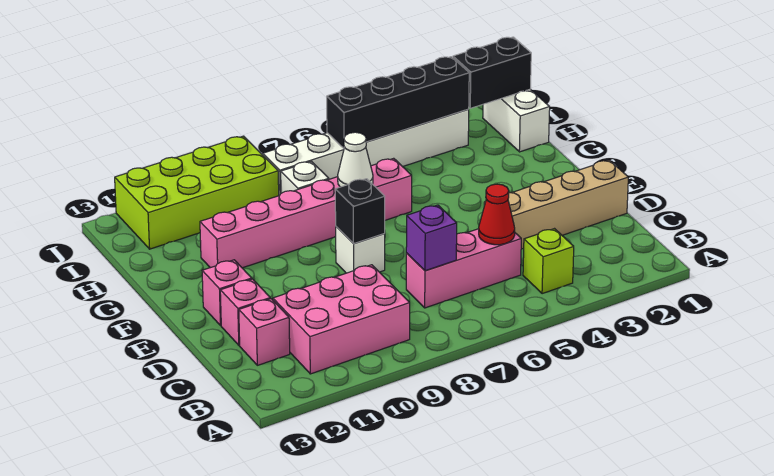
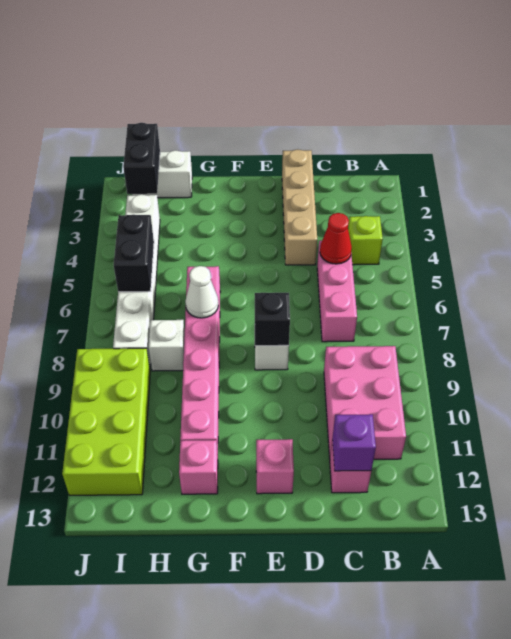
purple brick C7 level 2 -> purple brick C12 level 2
pink brick D12 level 1 -> pink brick G12 level 1
black brick I3:I6 level 2 -> black brick I5:I6 level 2

